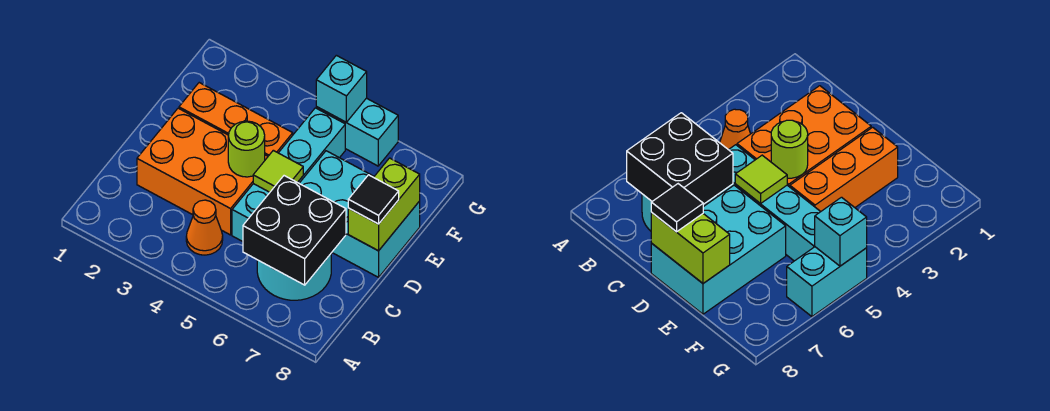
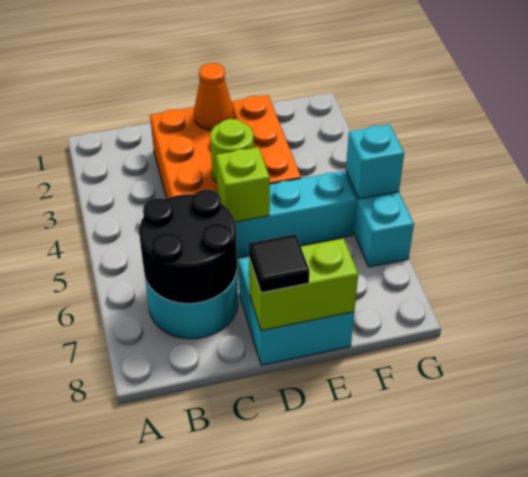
orange cone B4 level 1 -> orange cone D2 level 2
black brick B6:C7 level 2 -> black round brick B6:C7 level 2
lime tile D5 level 2 -> lime brick D5 level 2
cyan brick D6:E8 level 1 -> cyan brick D7:E8 level 1

